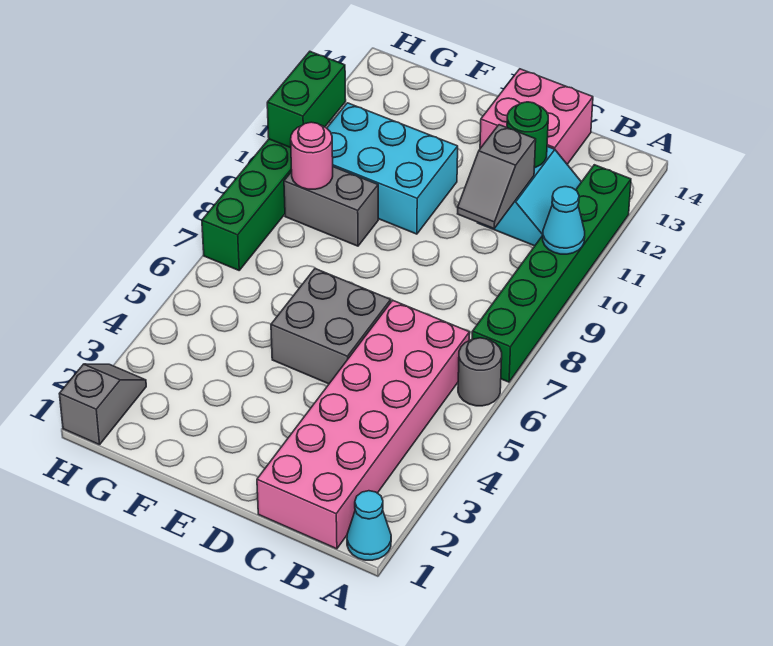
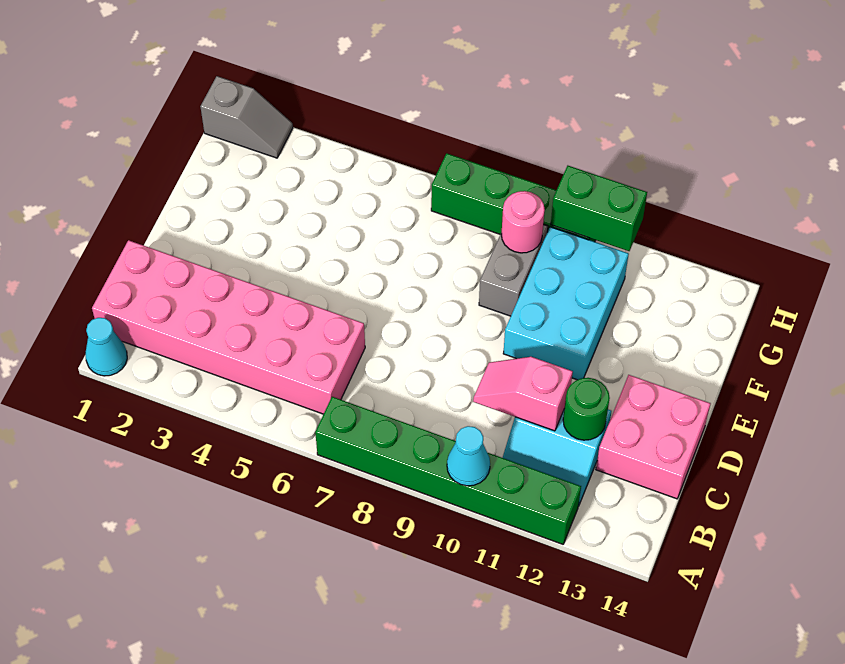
grey round brick A6 level 1 -> none
grey slope C10:C11 level 2 top 11 -> pink slope C10:C11 level 2 top 11
grey brick D5:E6 level 1 -> none

